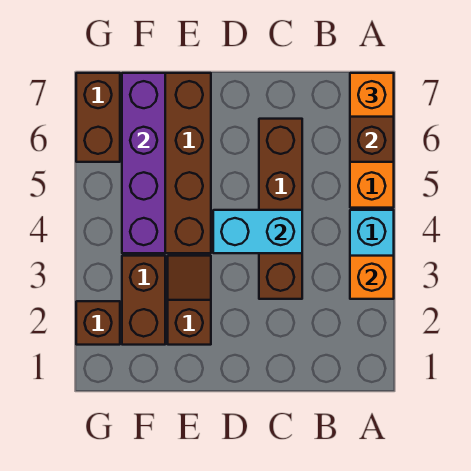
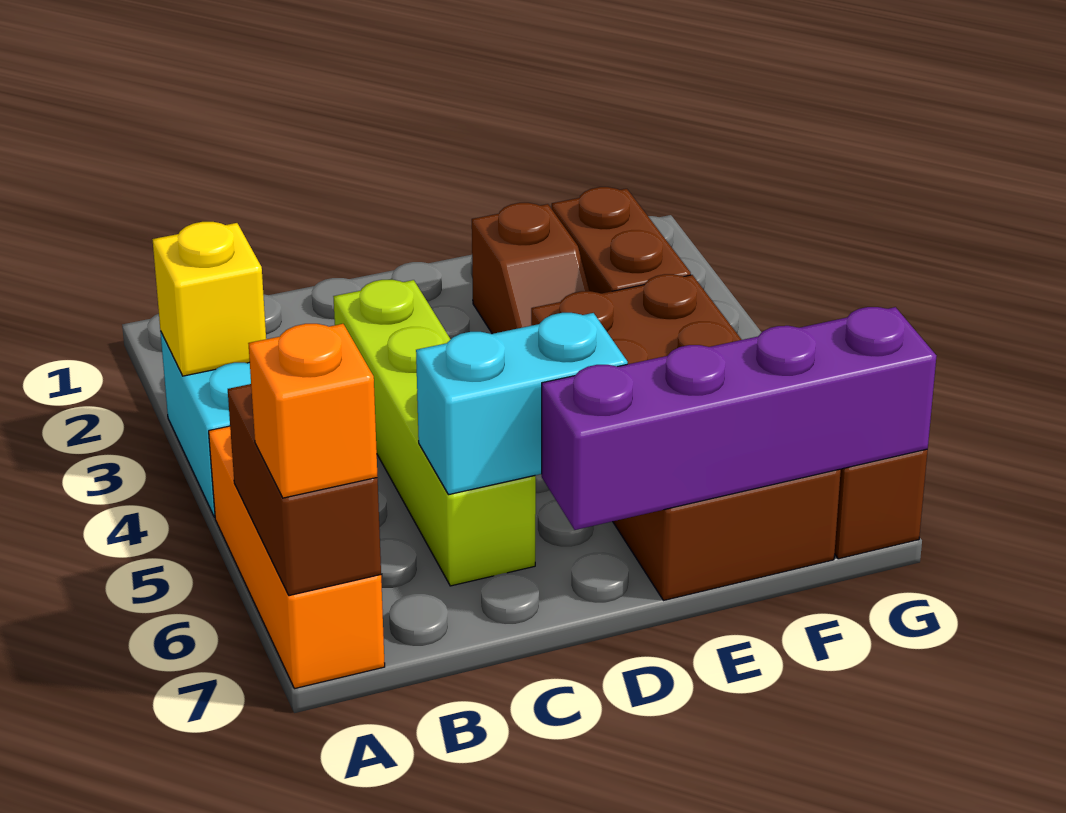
orange brick A3 level 2 -> yellow brick A3 level 2
brown brick C3:C6 level 1 -> lime brick C3:C6 level 1
cyan brick C4:D4 level 2 -> cyan brick C6:D6 level 2
purple brick F4:F7 level 2 -> purple brick D7:G7 level 2
brown brick G2 level 1 -> none

